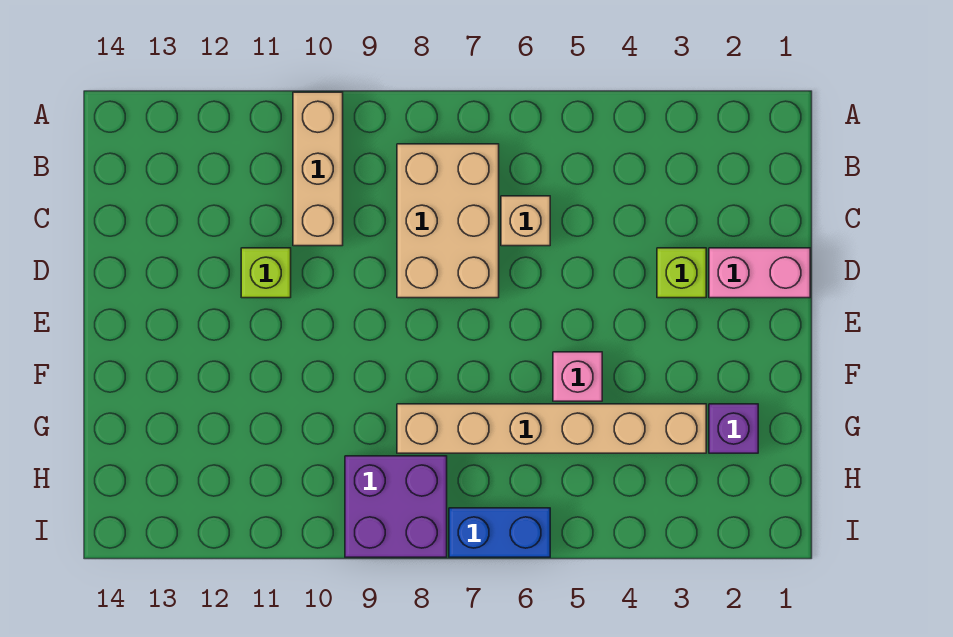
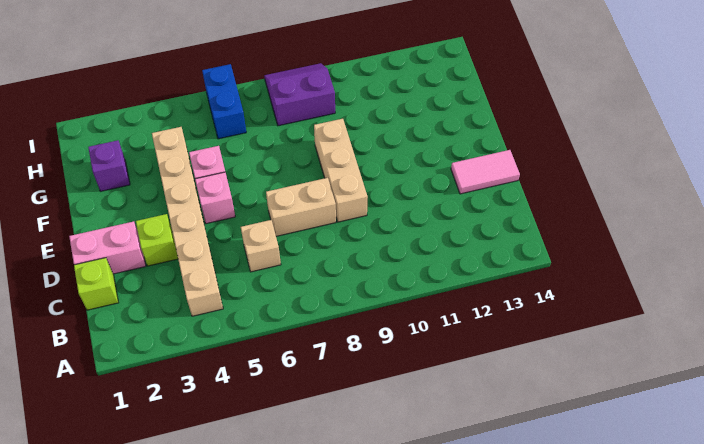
tan brick A10:C10 level 1 -> tan brick D9:F9 level 1
tan brick B7:D8 level 1 -> tan brick D7:D8 level 1
lime brick D11 level 1 -> lime brick C1 level 1
none -> pink tile D13:D14 level 1
none -> pink brick E5 level 1
tan brick G3:G8 level 1 -> tan brick B4:G4 level 1
purple brick H8:I9 level 1 -> purple slope H8:I9 level 1 top H
blue brick I6:I7 level 1 -> blue brick H6:I6 level 1

